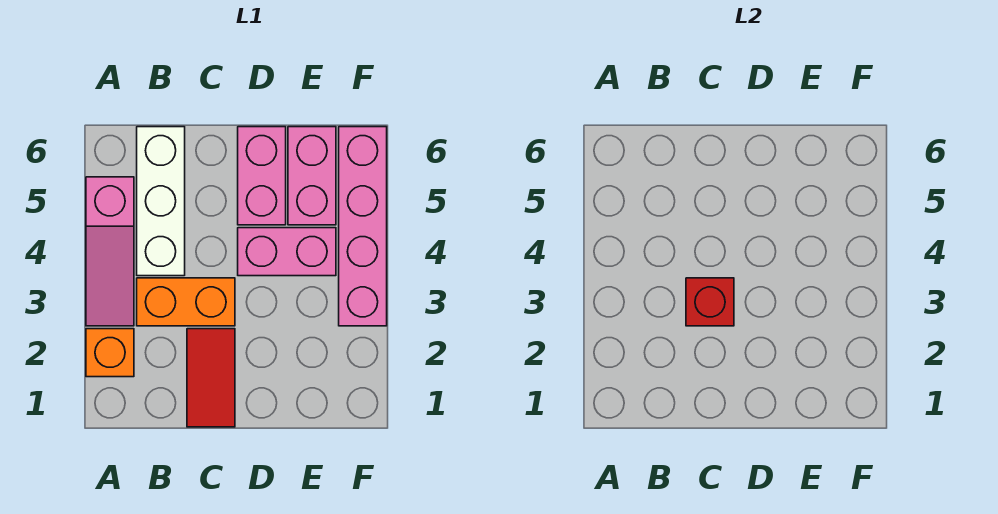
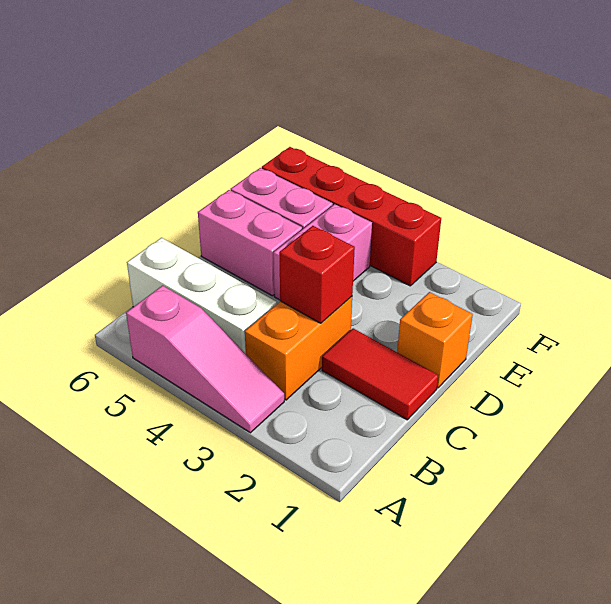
orange brick A2 level 1 -> orange brick D1 level 1
pink brick F3:F6 level 1 -> red brick F3:F6 level 1

